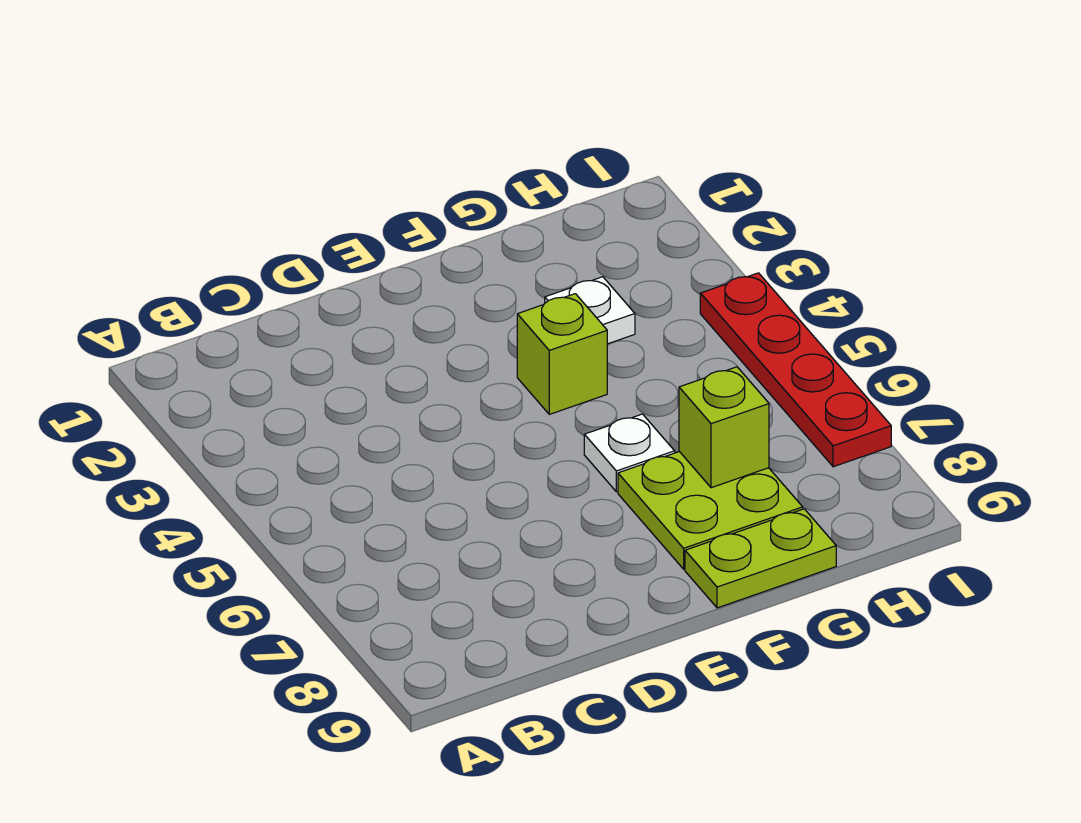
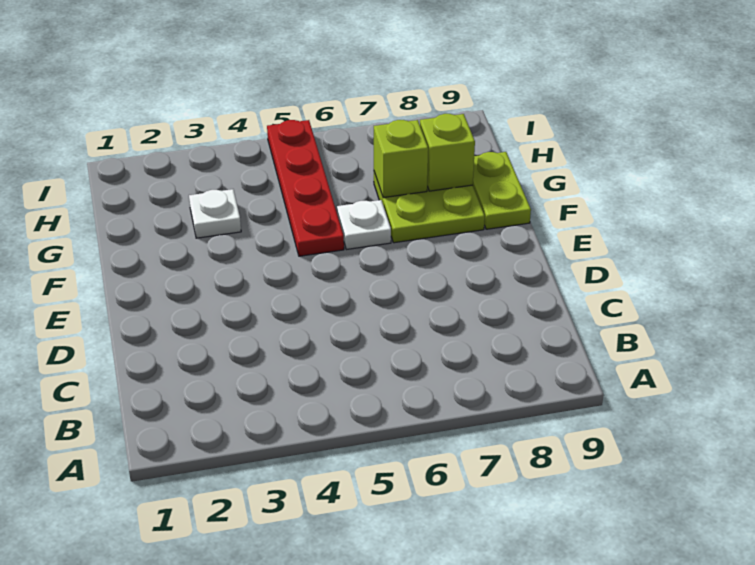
lime brick F4 level 1 -> lime brick G8 level 2
red plate I4:I7 level 1 -> red plate F5:I5 level 1

